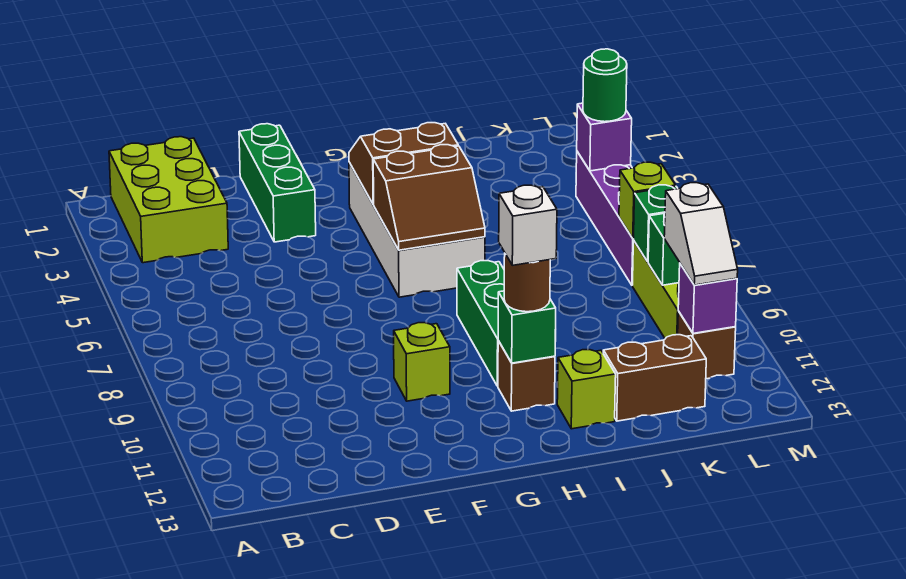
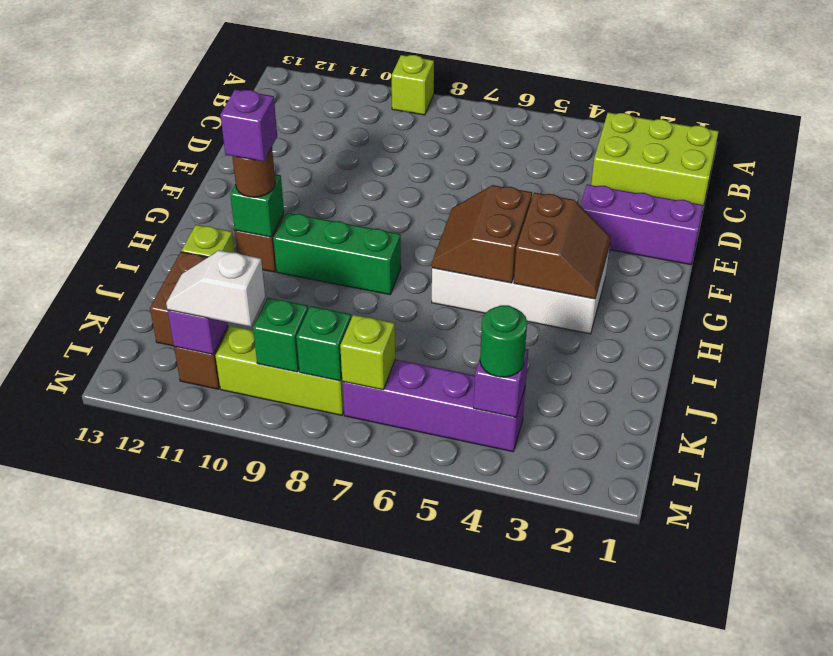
green brick E1:E3 level 1 -> purple brick E1:E3 level 1
lime brick F10 level 1 -> lime brick A9 level 1
white brick H11 level 4 -> purple brick H11 level 4

